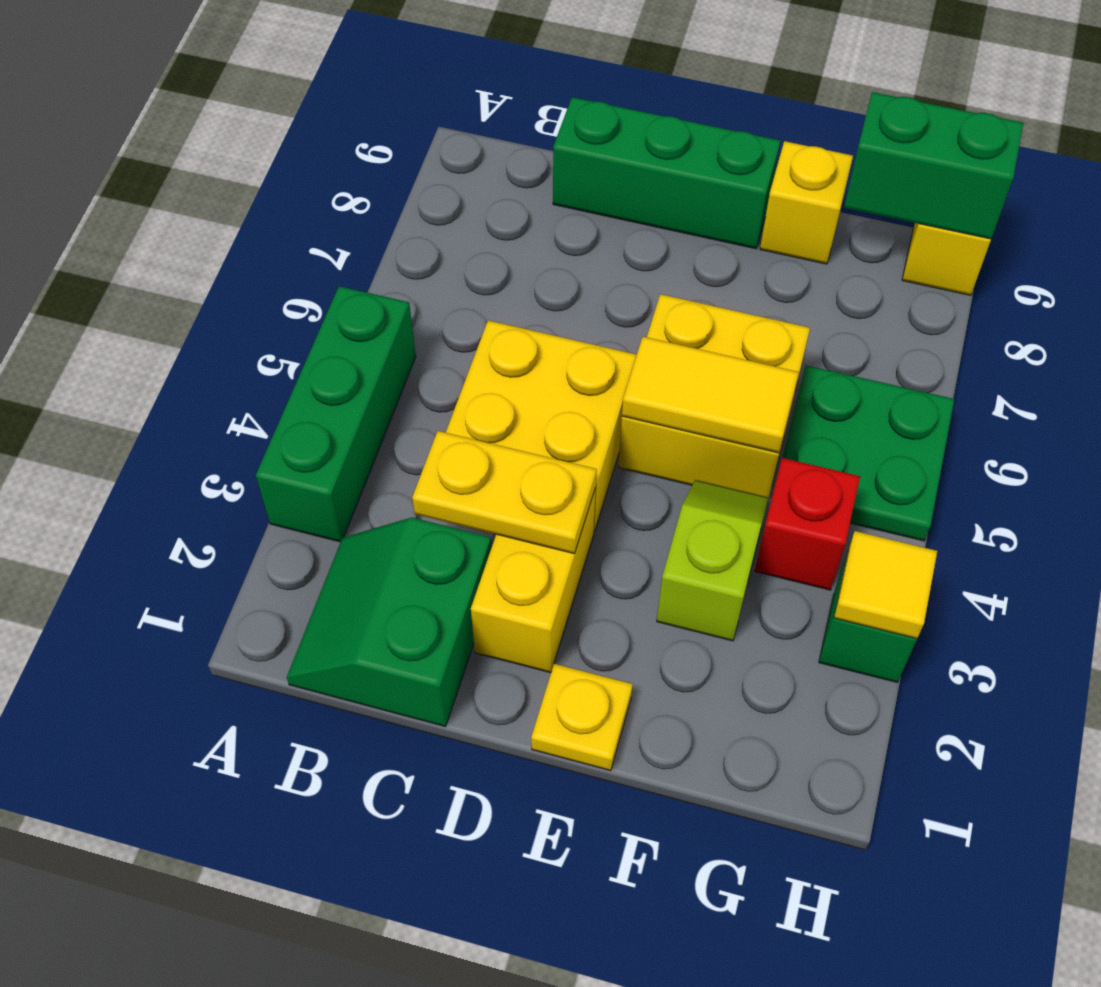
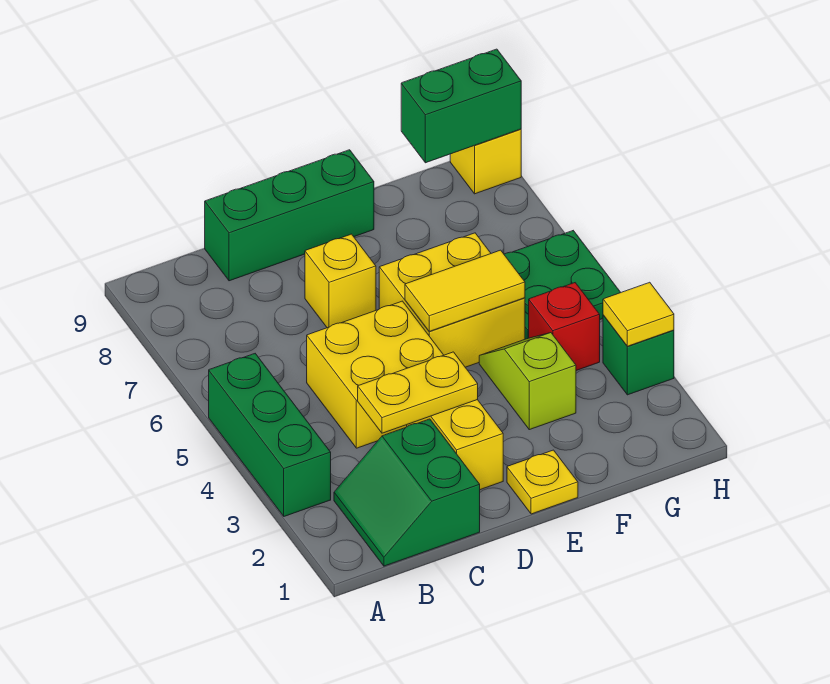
yellow brick F9 level 1 -> yellow brick D7 level 1

